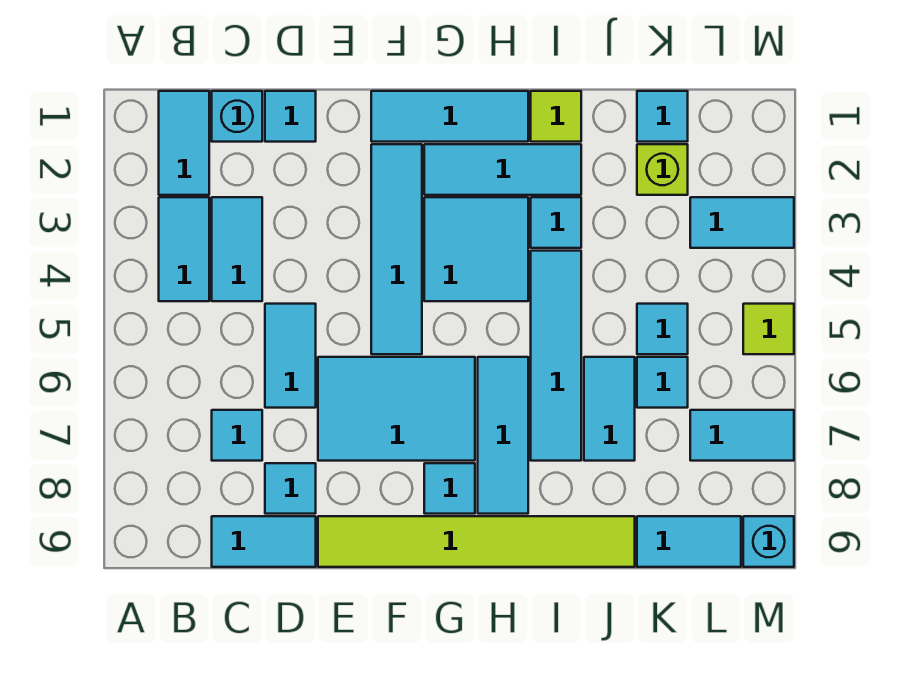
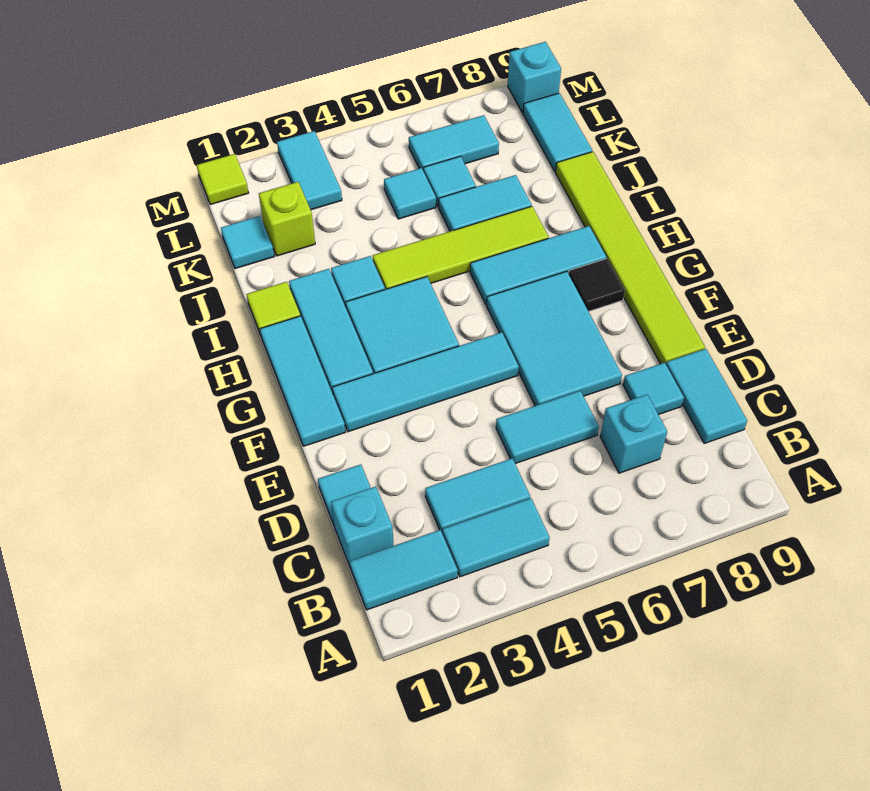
cyan tile C7 level 1 -> cyan brick C7 level 1
cyan tile G8 level 1 -> black tile G8 level 1
cyan tile I4:I7 level 1 -> lime tile I4:I7 level 1
cyan tile L7:M7 level 1 -> cyan tile L6:L7 level 1
lime tile M5 level 1 -> lime tile M1 level 1

